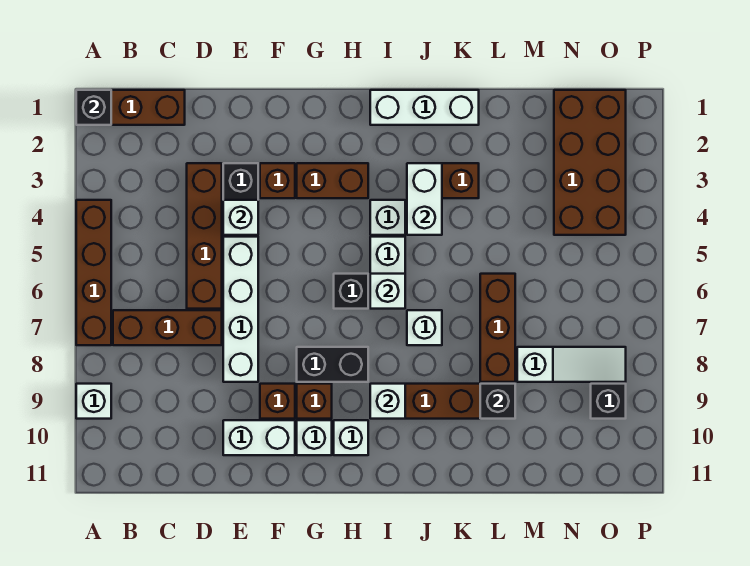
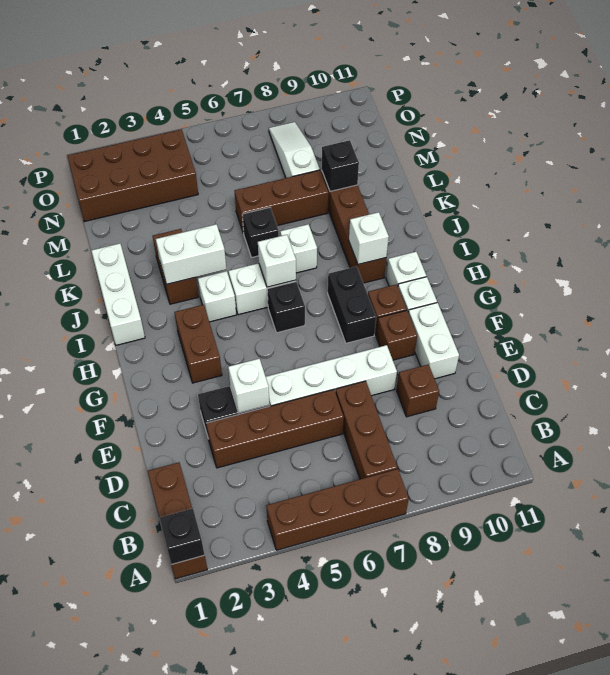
white brick A9 level 1 -> none
brown brick F3 level 1 -> brown brick D9 level 1
black brick O9 level 1 -> black brick K6 level 1

